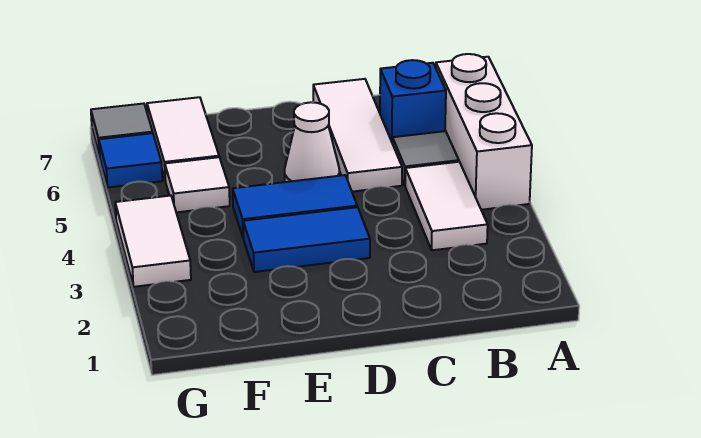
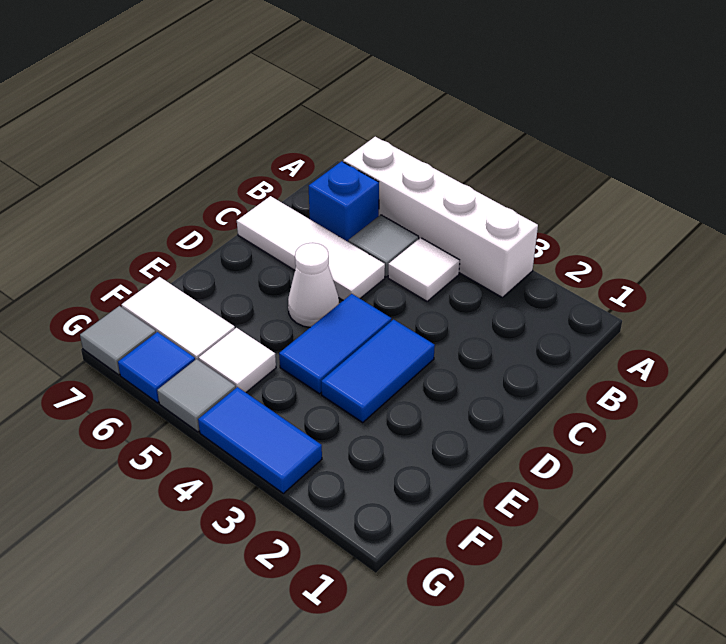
white brick A4:A6 level 1 -> white brick A3:A6 level 1
white tile B3:B4 level 1 -> white tile B4 level 1
white tile G3:G4 level 1 -> blue tile G3:G4 level 1
none -> grey tile G5 level 1

